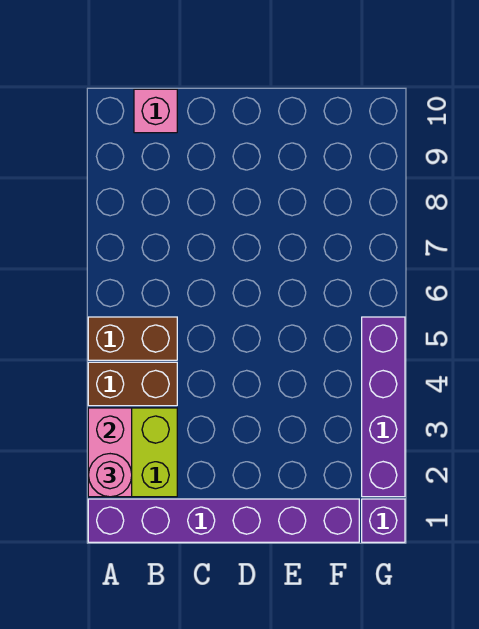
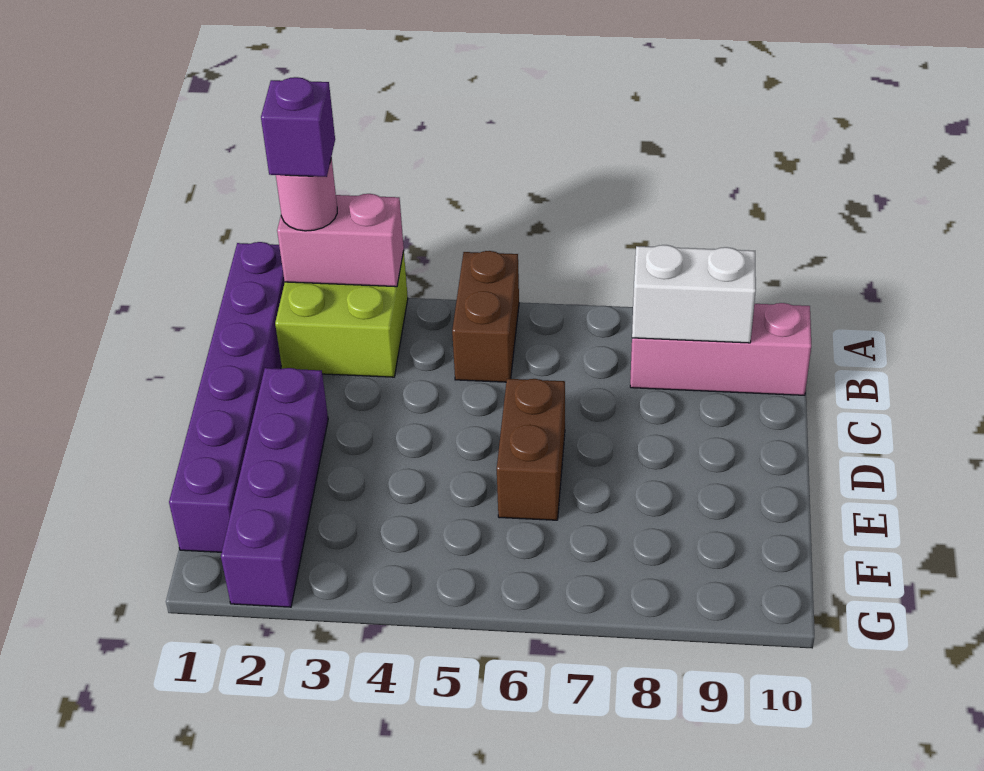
brown brick A4:B4 level 1 -> brown brick D6:E6 level 1
none -> white brick B8:B9 level 2
pink brick B10 level 1 -> pink brick B8:B10 level 1
purple brick G1 level 1 -> purple brick A2 level 4
purple brick G2:G5 level 1 -> purple brick D2:G2 level 1

